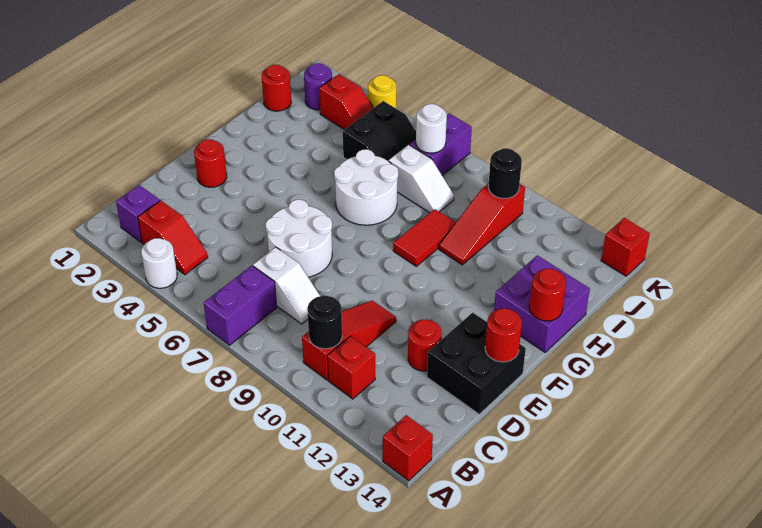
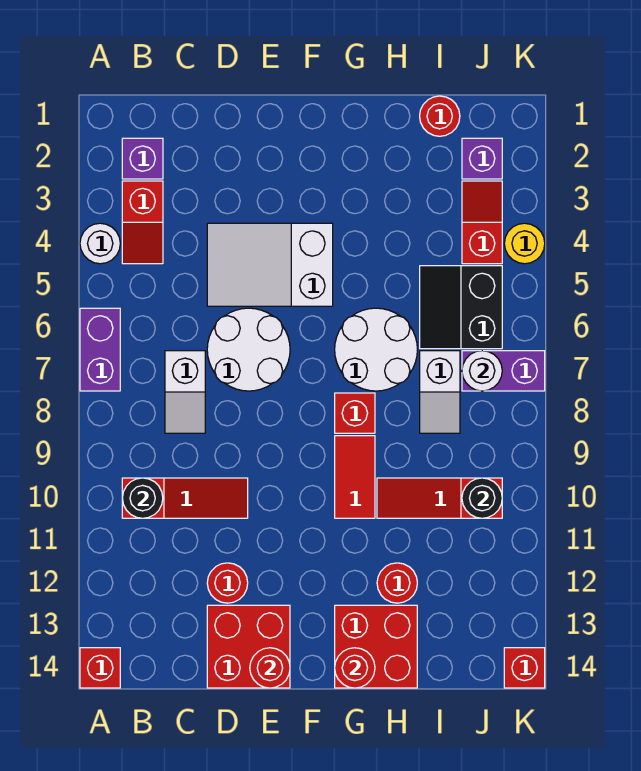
purple brick A7:B7 level 1 -> purple brick A6:A7 level 1
red brick B11 level 1 -> red brick G8 level 1
none -> white slope D4:F5 level 1 top F
black brick D13:E14 level 1 -> red brick D13:E14 level 1
red round brick E2 level 1 -> red round brick H12 level 1
red tile G9:H9 level 1 -> red tile G9:G10 level 1
purple brick G13:H14 level 1 -> red brick G13:H14 level 1
black slope I5:J6 level 1 top 5 -> black slope I5:J6 level 1 top J
purple round brick J2 level 1 -> purple brick J2 level 1
red slope J3:J4 level 1 top 3 -> red slope J3:J4 level 1 top 4

